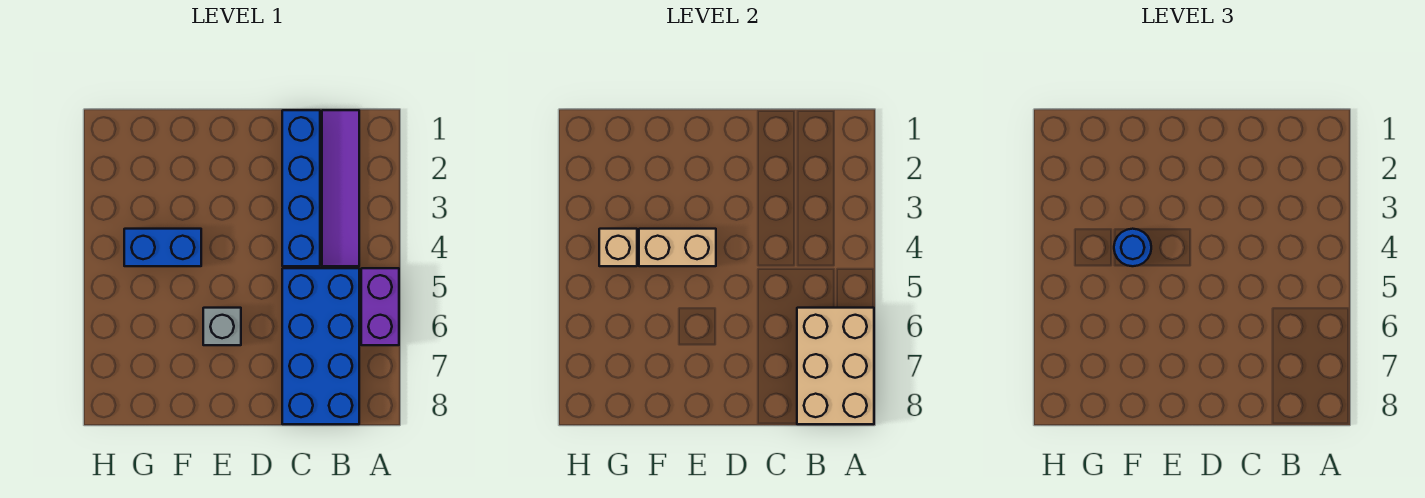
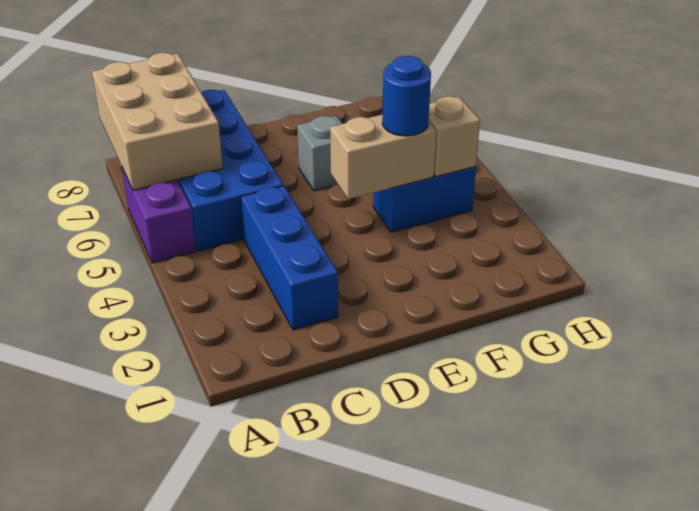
purple tile B1:B4 level 1 -> none
blue brick C1:C4 level 1 -> blue brick C2:C4 level 1

